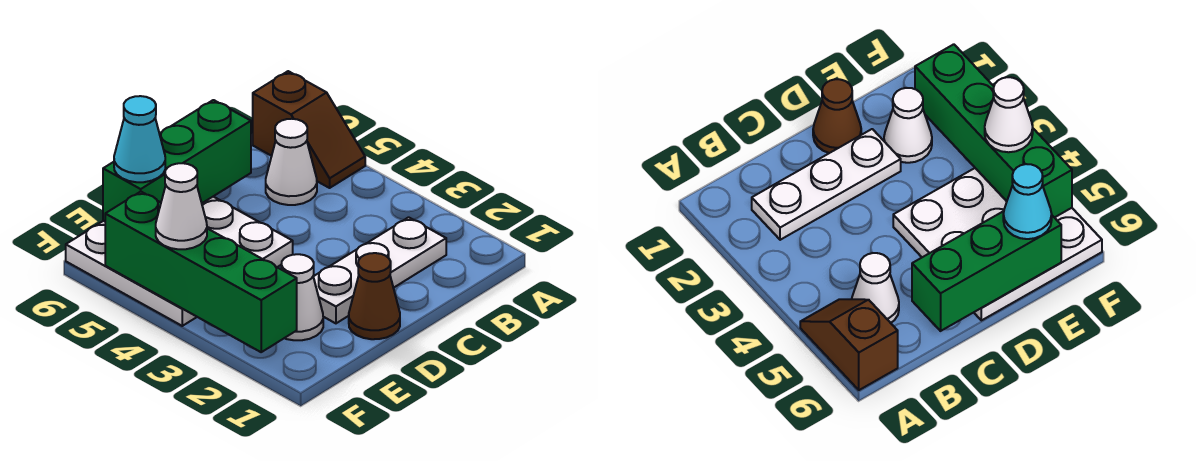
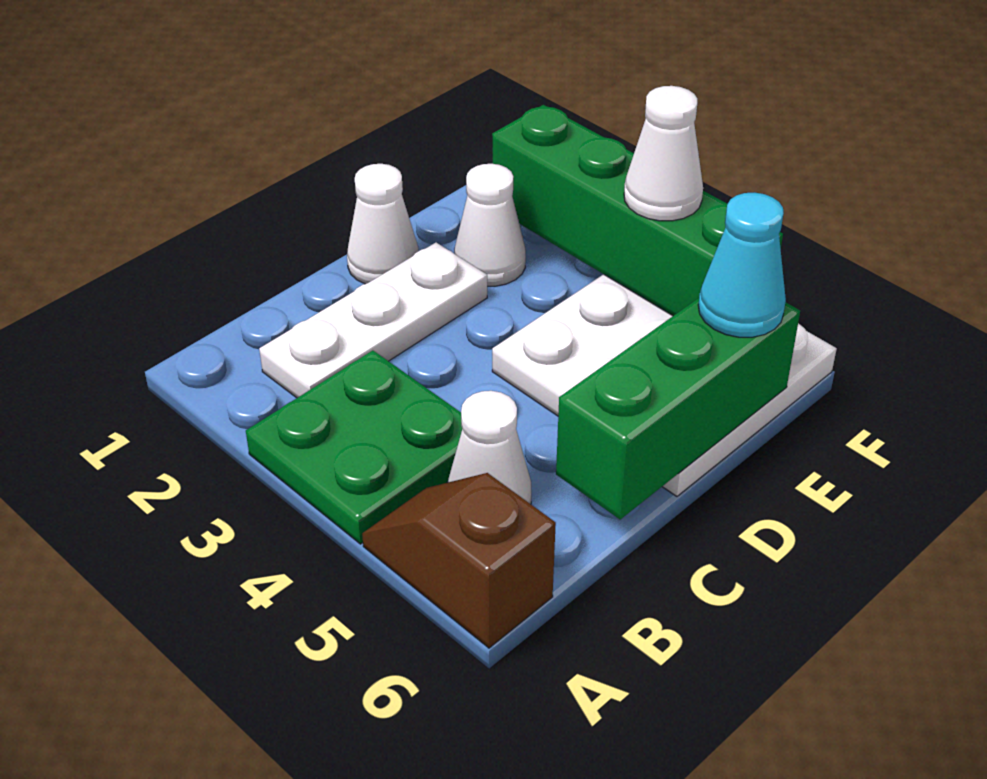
none -> green plate A3:B4 level 1
brown cone D1 level 1 -> white cone D1 level 1

